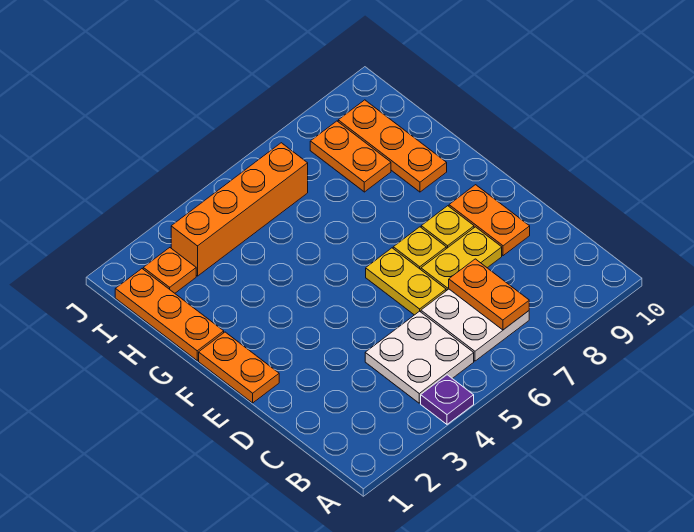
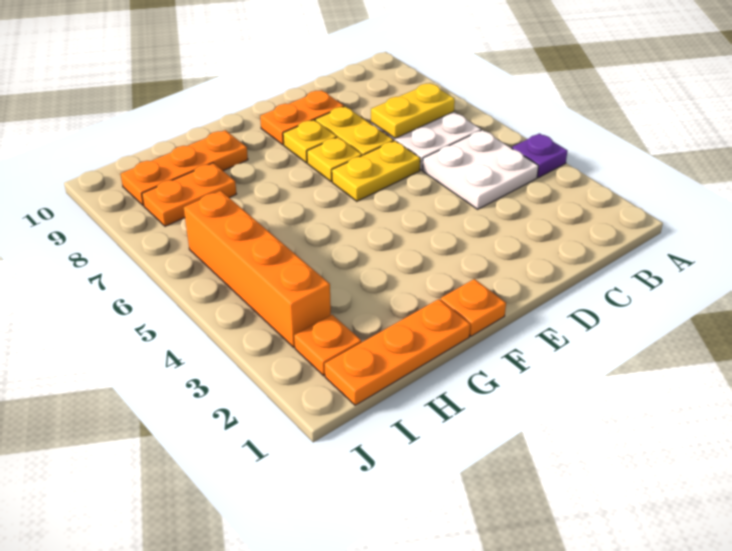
orange plate B7:C7 level 2 -> yellow plate B7:C7 level 2
orange plate E1:F1 level 1 -> orange plate F1 level 1

